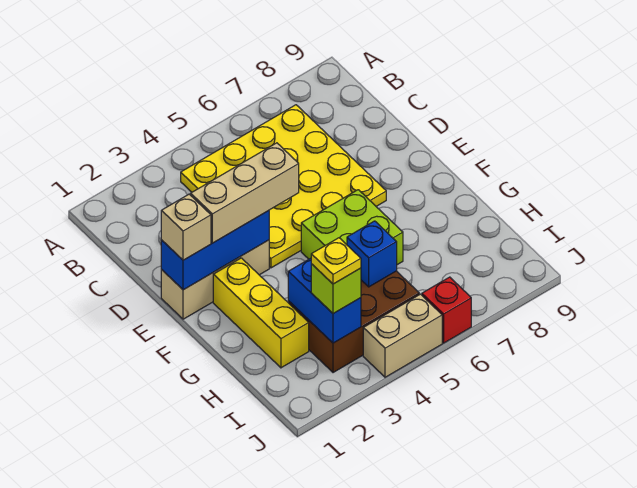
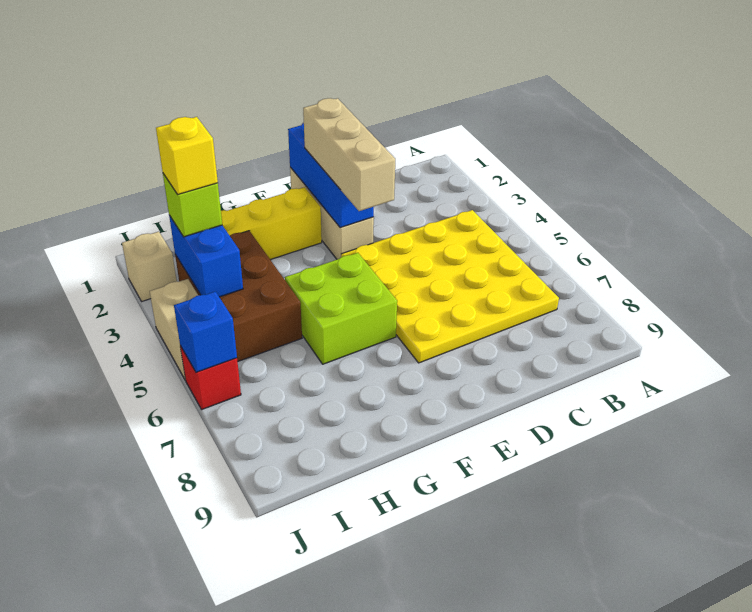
tan brick E1 level 3 -> tan brick J2 level 1
blue brick H3:I3 level 2 -> blue brick I3:I4 level 2
blue brick H5 level 2 -> blue brick J6 level 2
yellow plate I3 level 4 -> yellow brick I3 level 4

